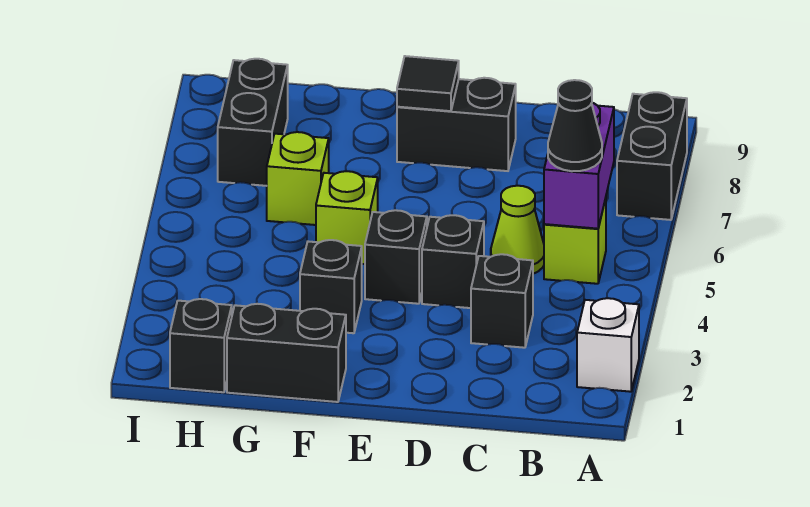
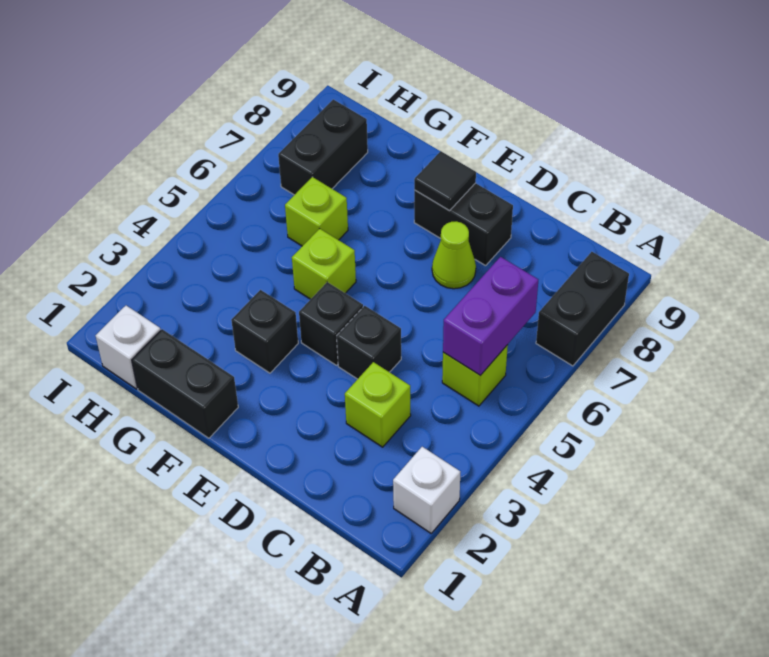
black cone B5 level 3 -> none
black brick C3 level 1 -> lime brick C3 level 1
lime cone C5 level 1 -> lime cone D7 level 1
black brick H1 level 1 -> white brick H1 level 1

